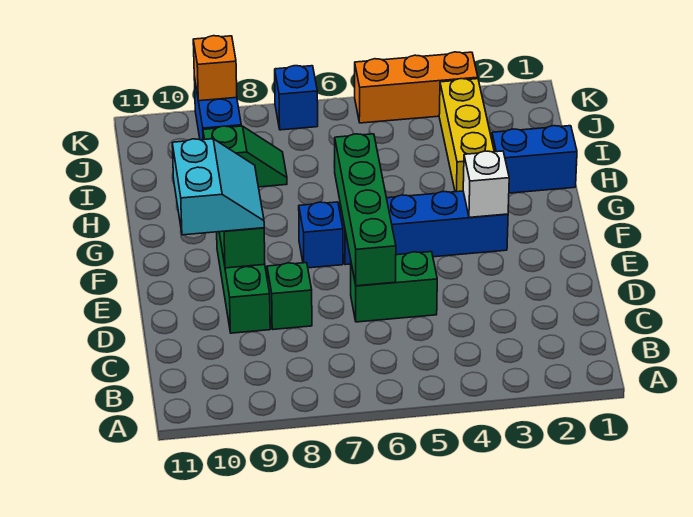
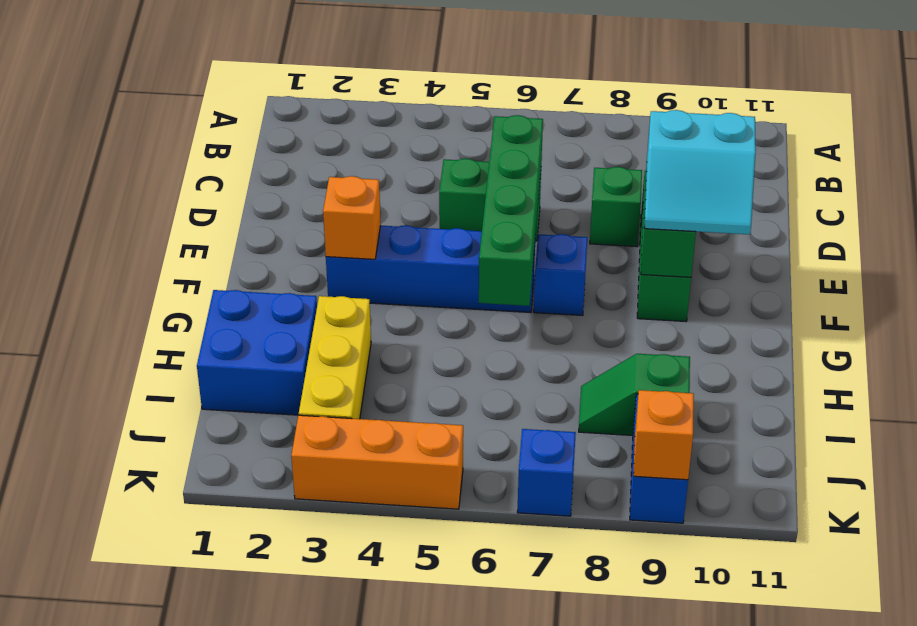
cyan slope E9:F10 level 3 top 10 -> cyan slope E9:F10 level 3 top E
white brick F3 level 2 -> orange brick F3 level 2
blue brick H1:H2 level 1 -> blue brick H1:I2 level 1

